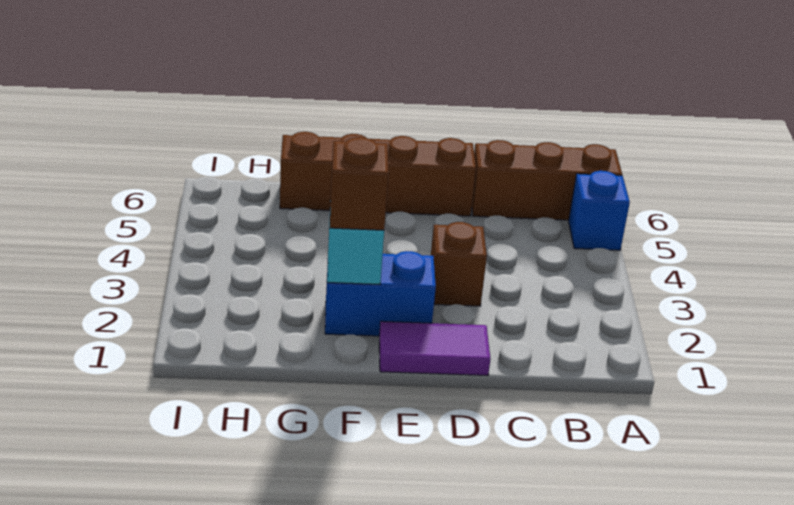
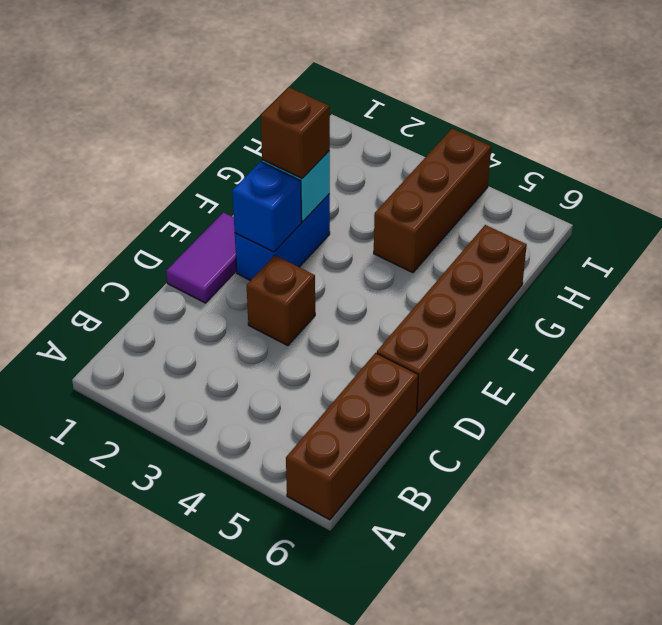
blue brick A5 level 1 -> blue brick E2 level 2
none -> brown brick G4:I4 level 1

